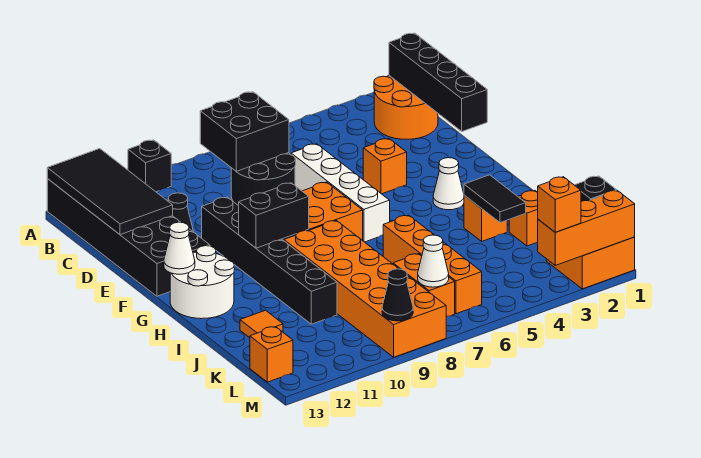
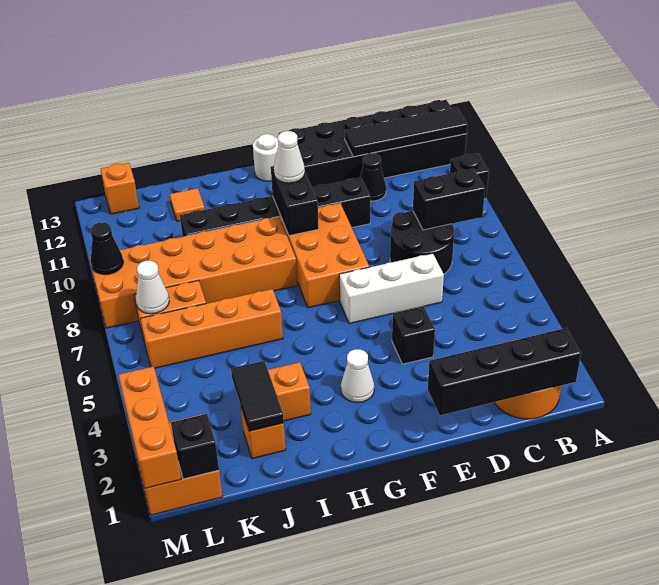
black tile A12:D13 level 2 -> black tile A12:D12 level 2
black brick B7:C8 level 2 -> black brick B8:C8 level 2
white brick D6:G6 level 1 -> white brick D6:F6 level 1
orange brick E4 level 1 -> black brick E4 level 1
white round brick G12:H13 level 1 -> white round brick G13 level 1
white cone G13 level 2 -> white cone G10 level 3
black tile I3:J3 level 2 -> black tile J2:J3 level 2
orange brick M3 level 3 -> none

